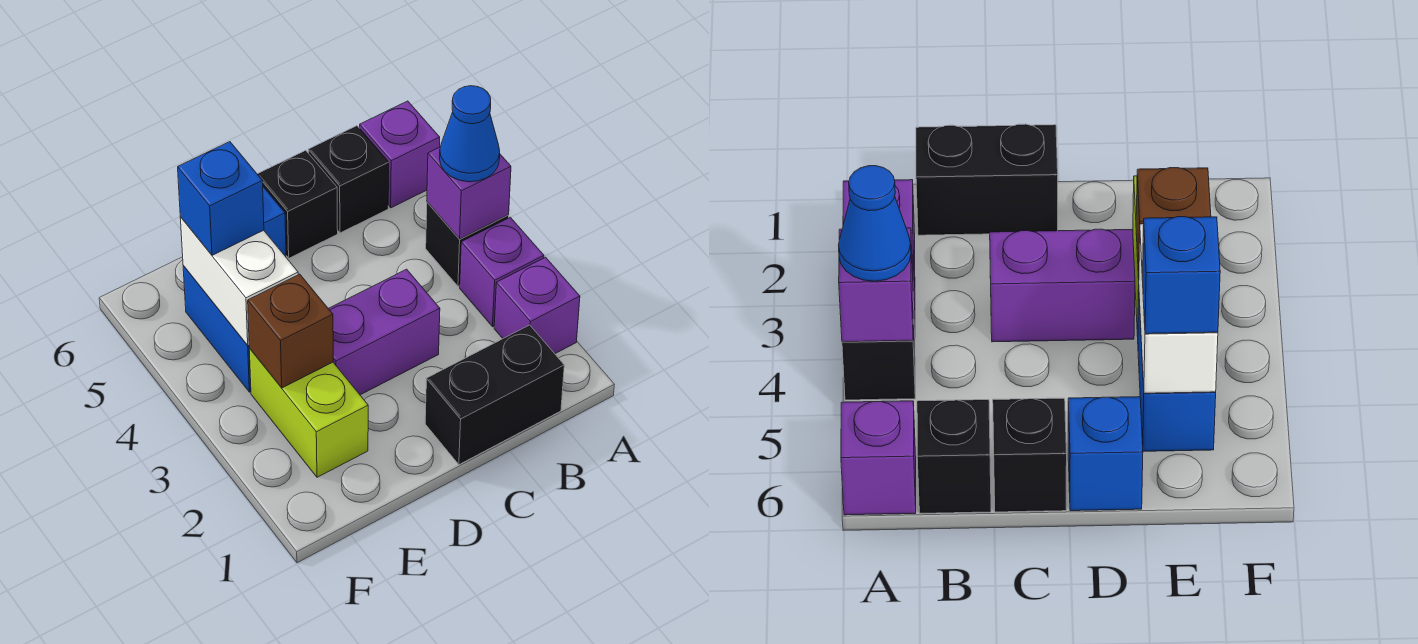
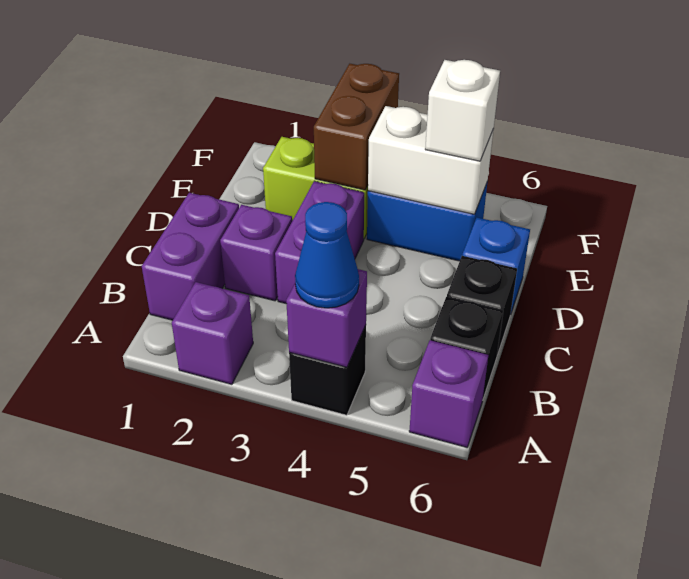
purple brick A3 level 1 -> purple brick C2 level 1
black brick B1:C1 level 1 -> purple brick B1:C1 level 1
brown brick E3 level 2 -> brown brick E3:F3 level 2
blue brick E5 level 3 -> white brick E5 level 3

